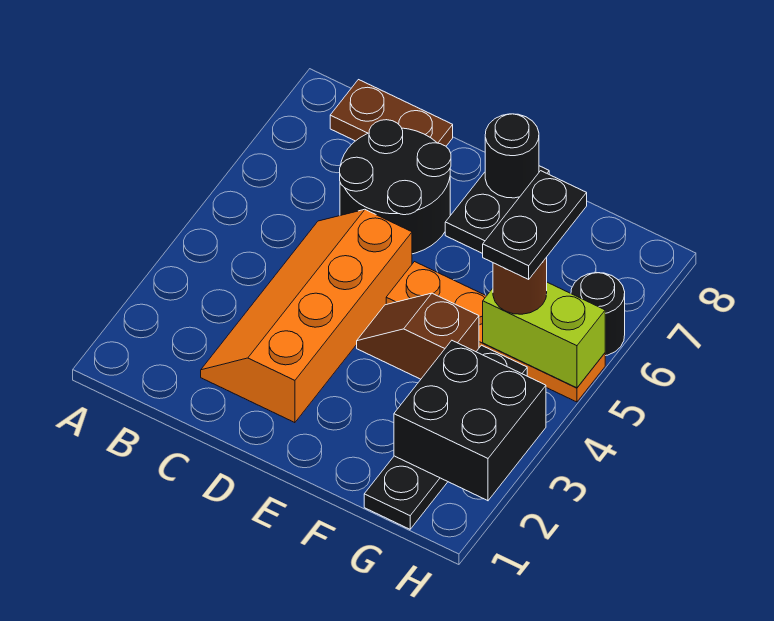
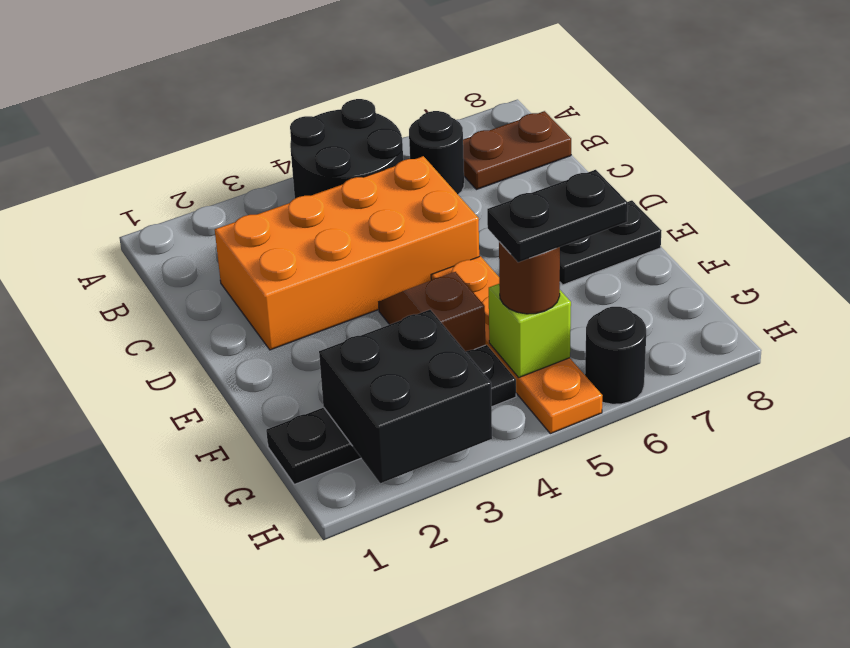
brown plate B8:C8 level 1 -> brown plate B7:B8 level 1
orange slope C2:D5 level 1 top D -> orange brick C2:D5 level 1
black round brick C6:D7 level 1 -> black round brick A4:B5 level 1
black round brick E8 level 2 -> black round brick B6 level 1
lime brick G5:H5 level 2 -> lime brick G5 level 2

